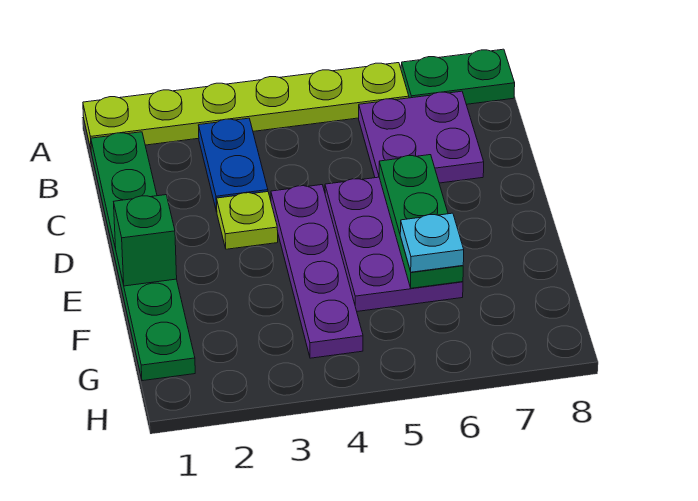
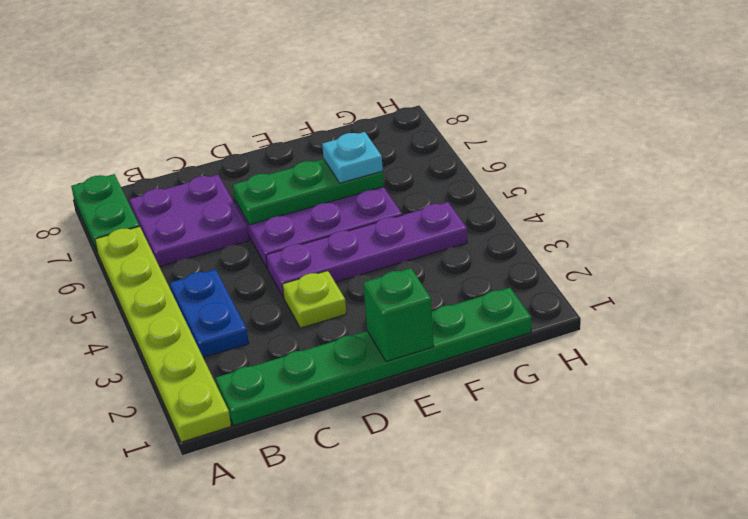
blue plate B3:C3 level 1 -> blue plate B3:B4 level 1

